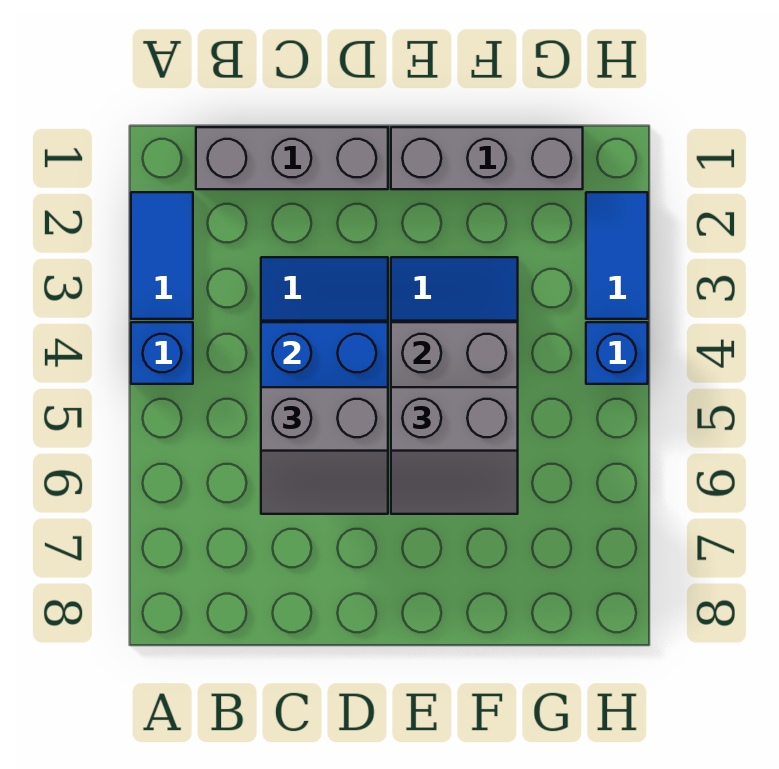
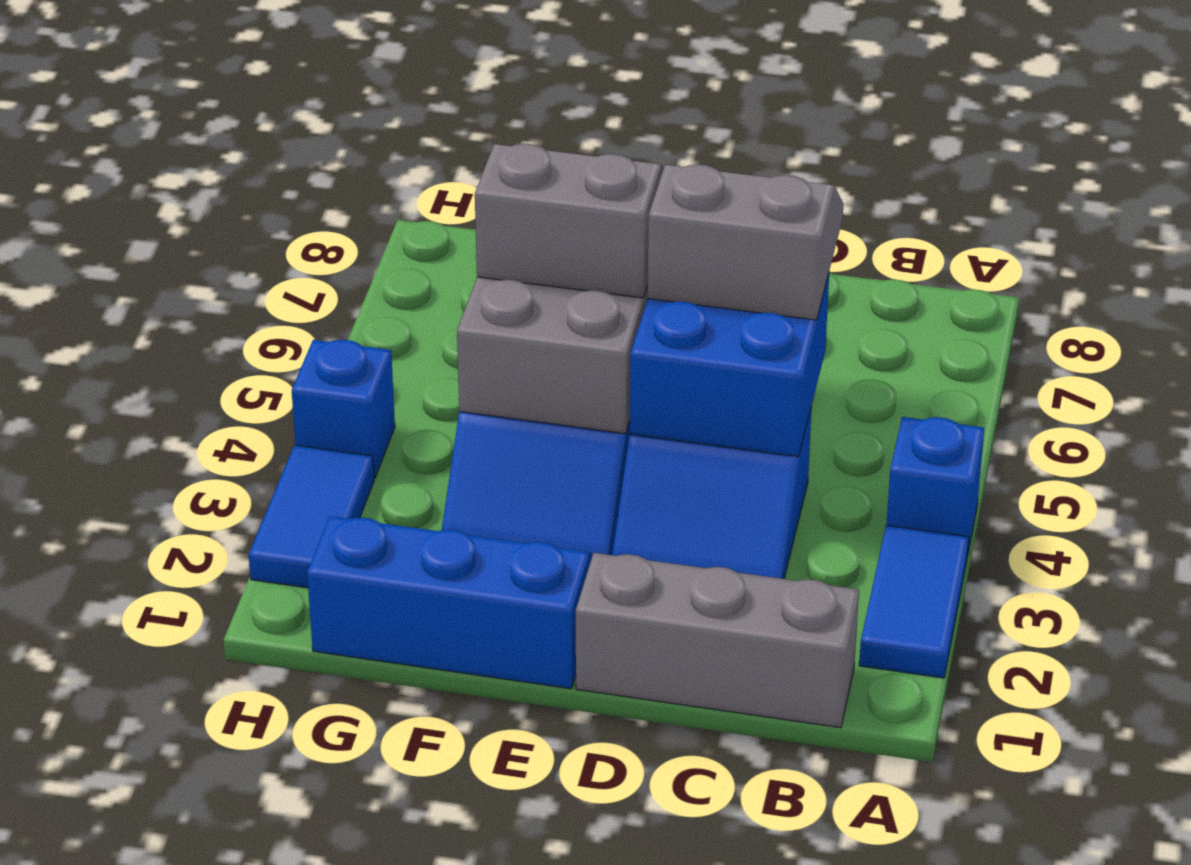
grey brick E1:G1 level 1 -> blue brick E1:G1 level 1

